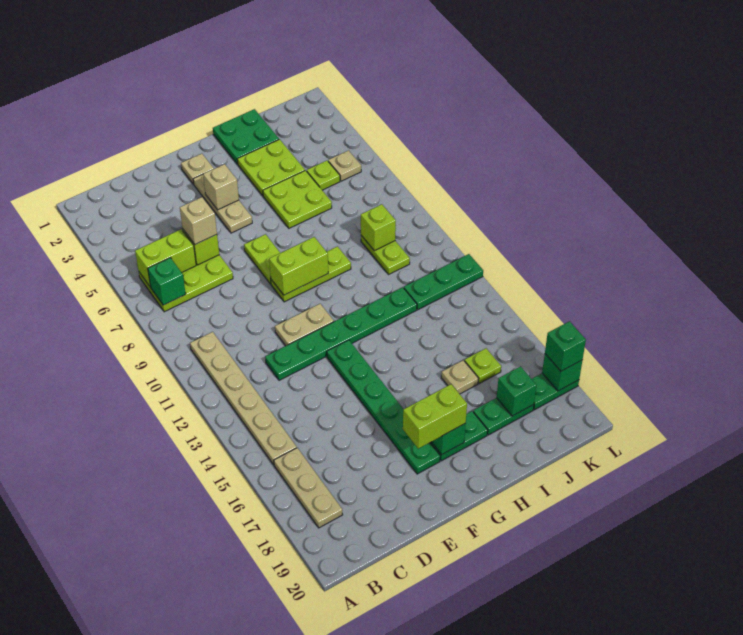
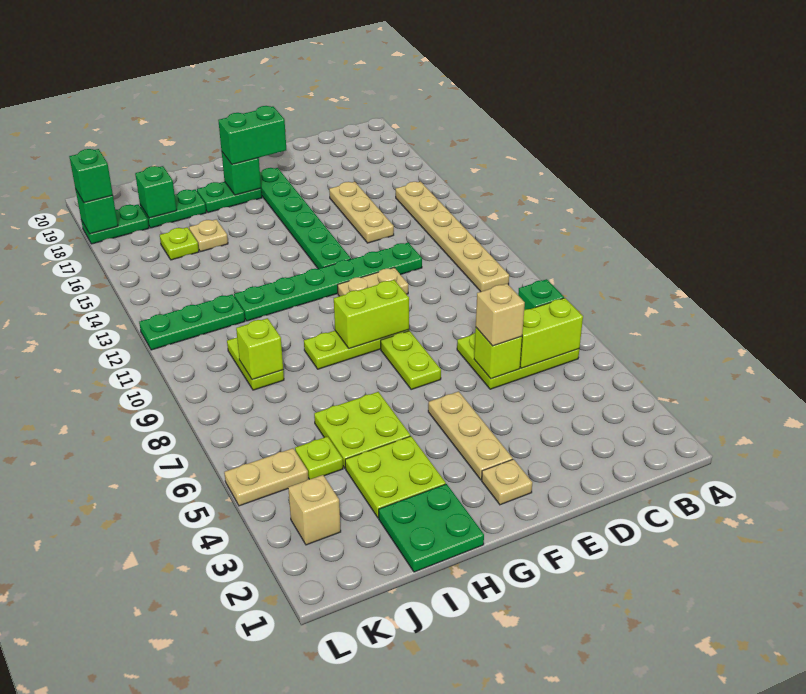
tan plate B16:B18 level 1 -> tan plate D14:D16 level 1
tan brick F4 level 2 -> tan brick K3 level 1
lime brick F18:G18 level 3 -> green brick F18:G18 level 3
tan plate K5 level 1 -> tan plate K5:L5 level 1

